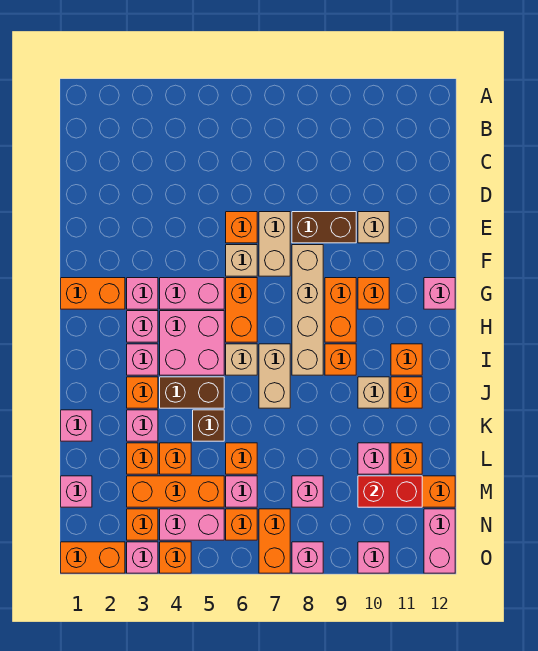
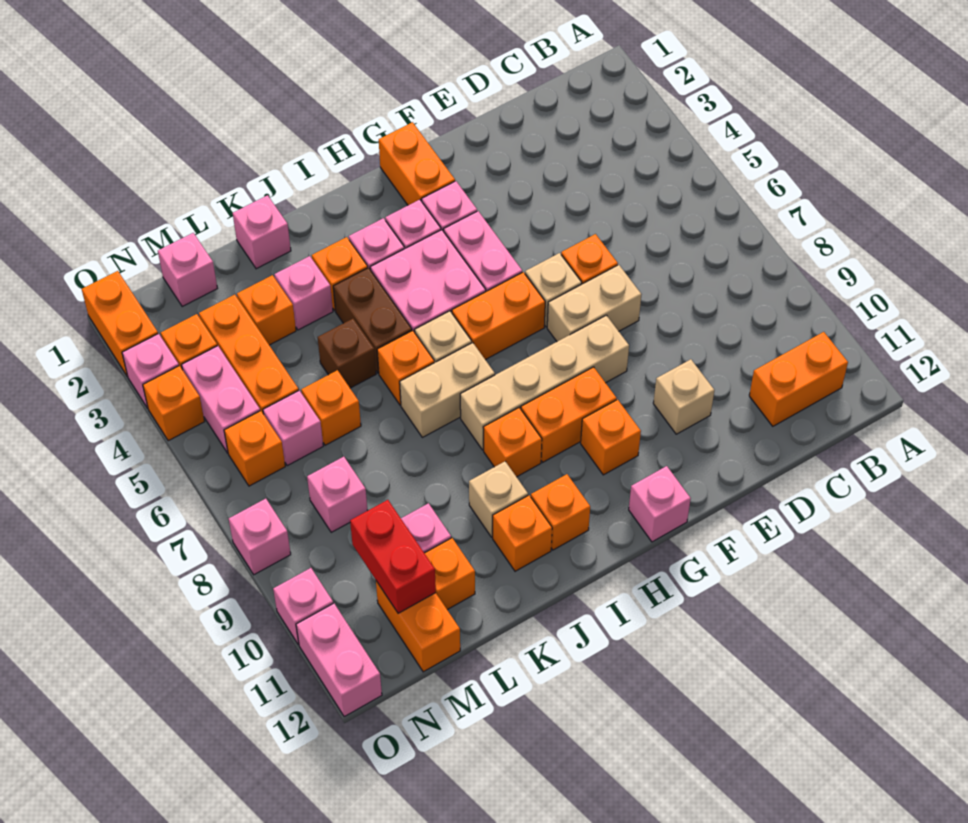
brown brick E8:E9 level 1 -> none
orange brick L4 level 1 -> orange brick J6 level 1
orange brick N7:O7 level 1 -> orange brick B11:C11 level 1
pink brick N12:O12 level 1 -> pink brick O11:O12 level 1

